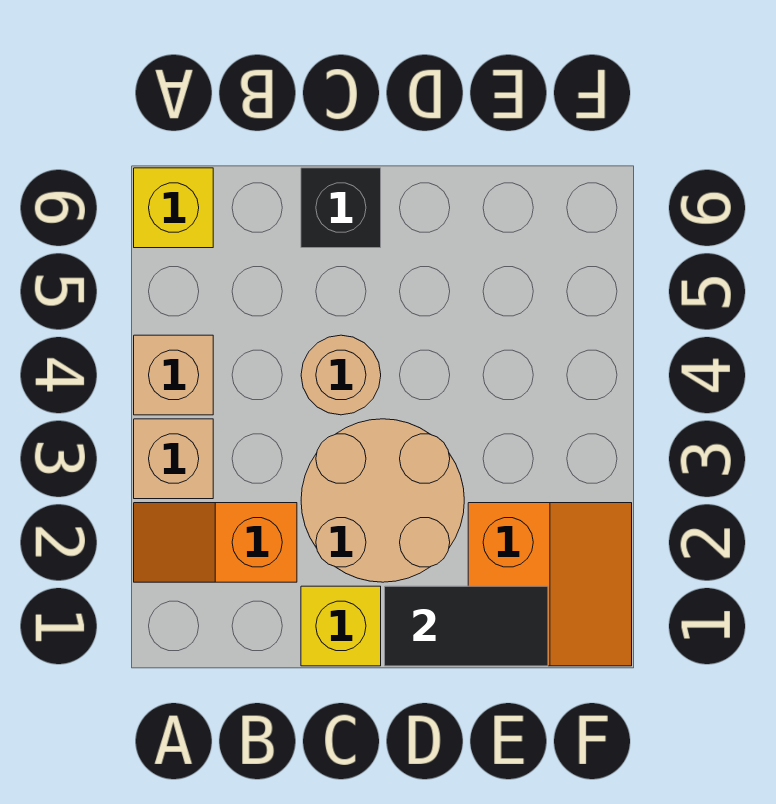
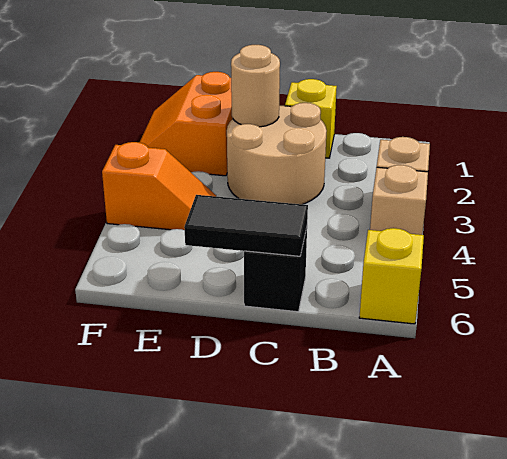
orange slope A2:B2 level 1 top B -> orange slope E4:F4 level 1 top F
tan round brick C4 level 1 -> tan round brick D2 level 2
black tile D1:E1 level 2 -> black tile C6:D6 level 2

